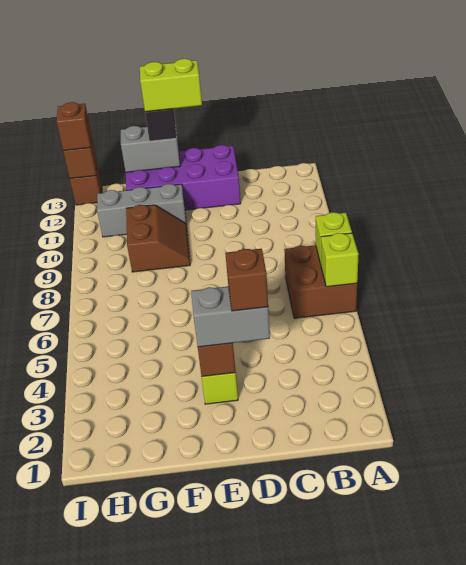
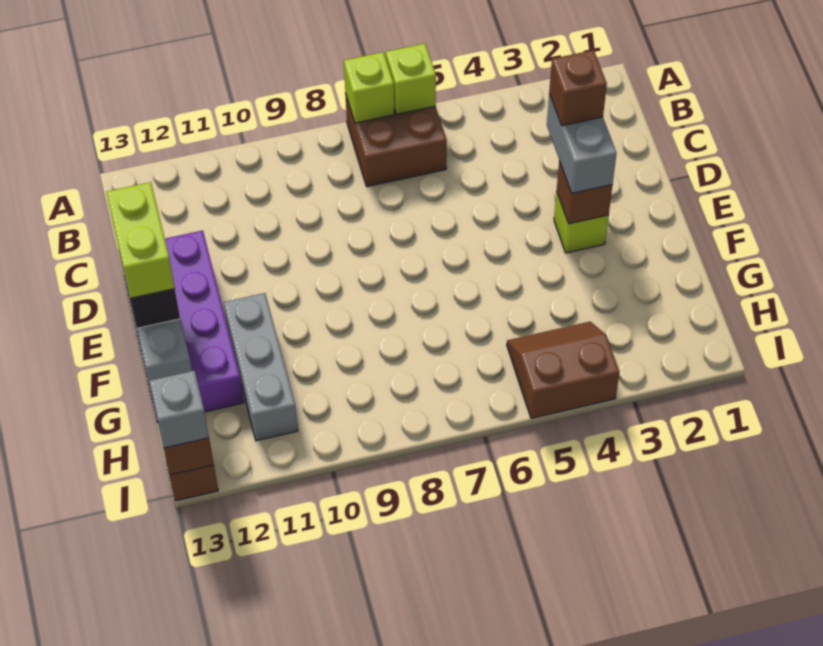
brown slope F9:G10 level 1 top G -> brown slope H4:I5 level 1 top I
brown brick I13 level 3 -> grey brick I13 level 3

